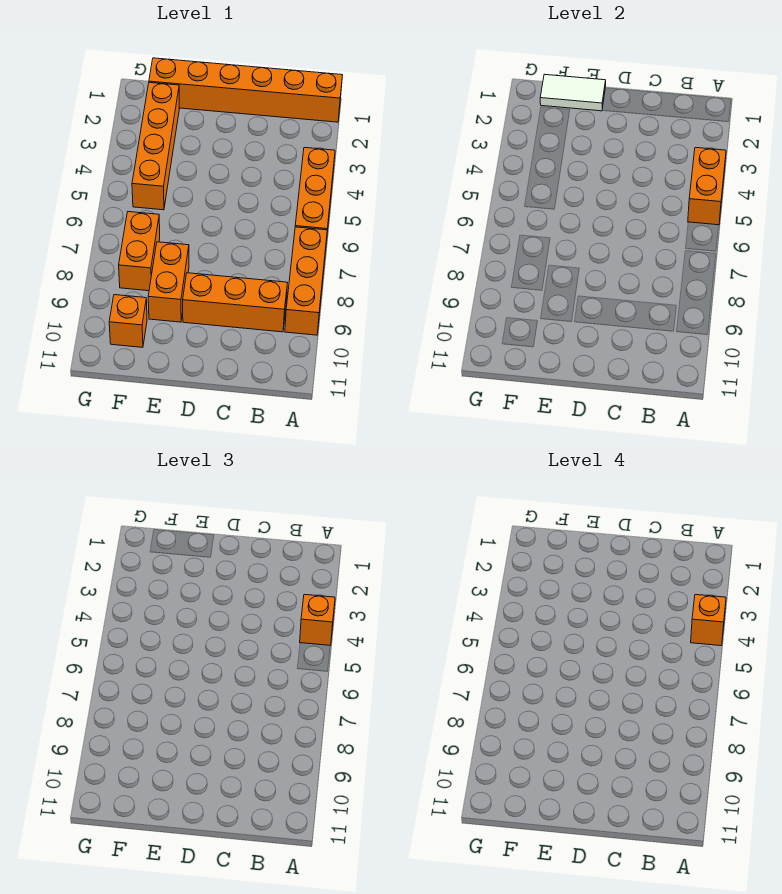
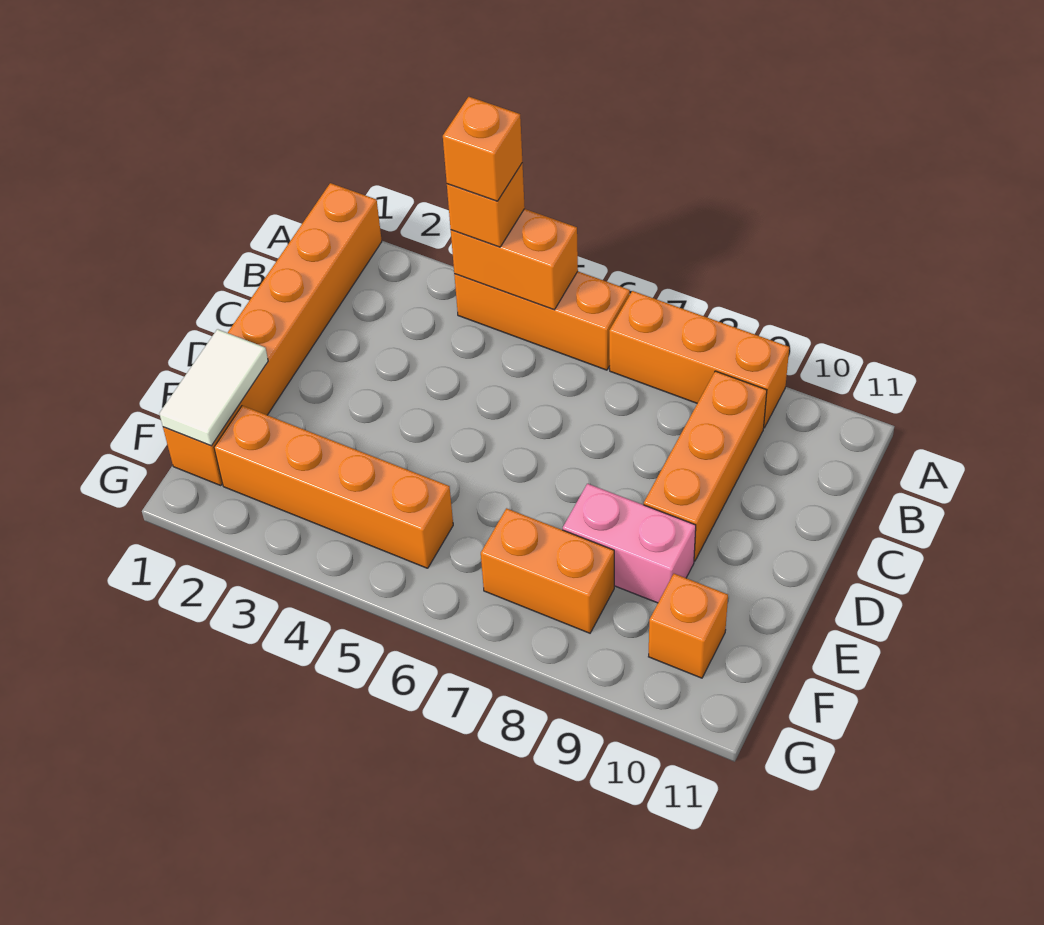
orange brick E8:E9 level 1 -> pink brick E8:E9 level 1

